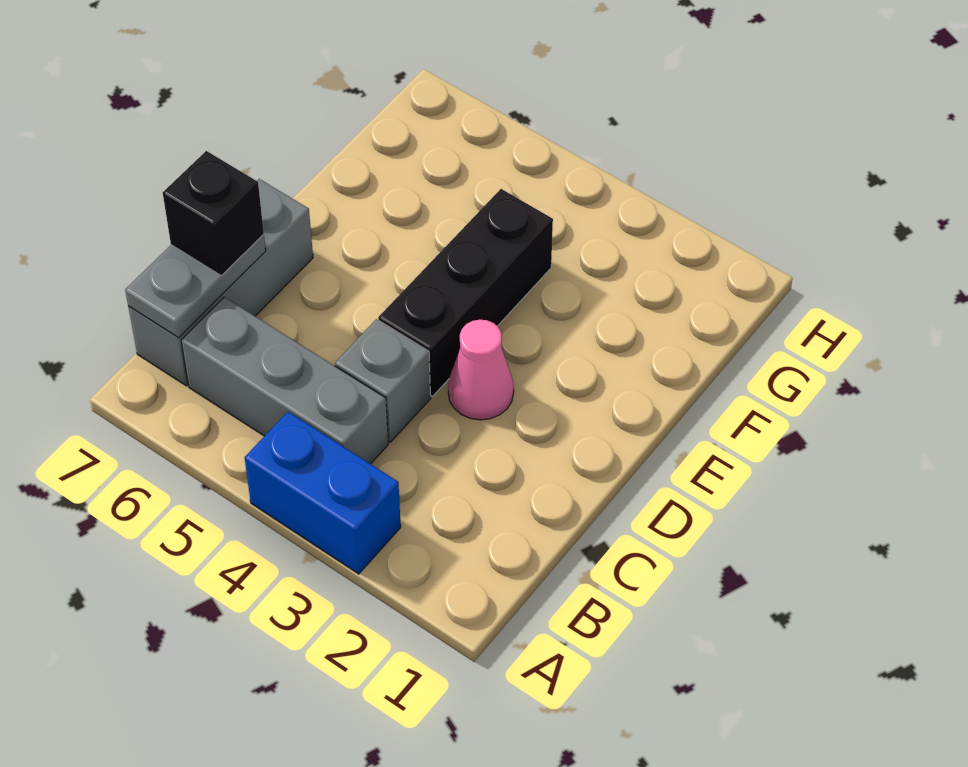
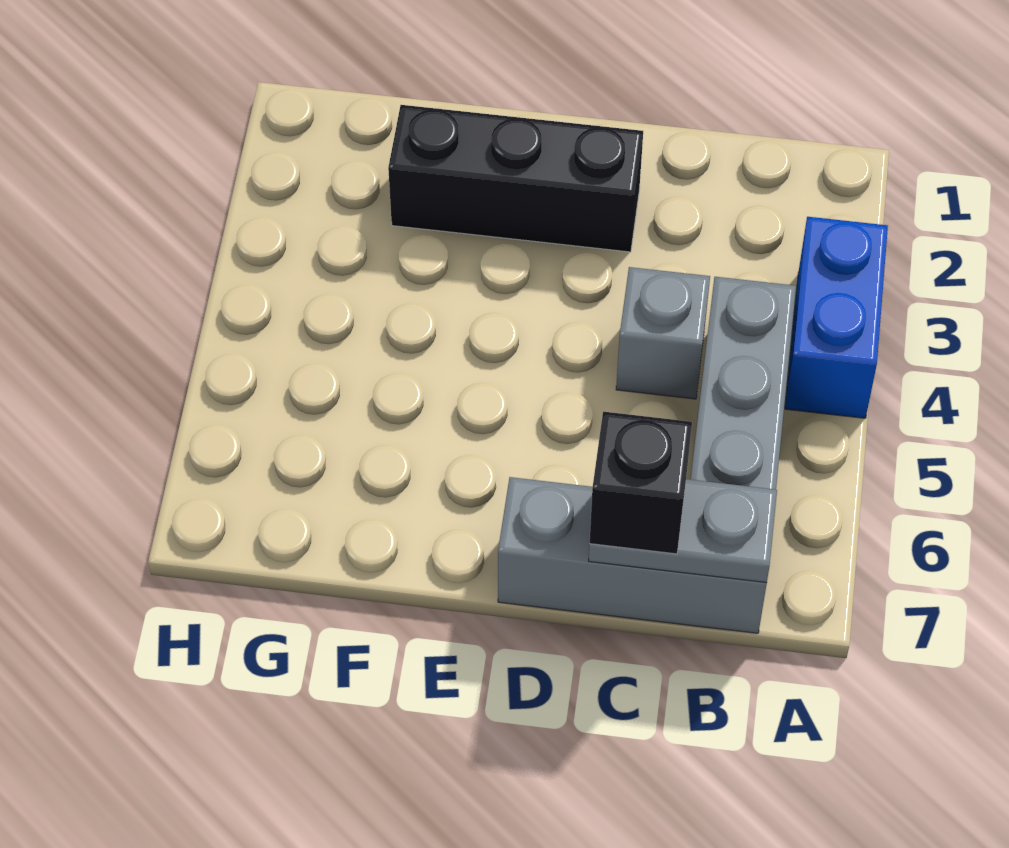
pink cone D3 level 1 -> none
black brick D4:F4 level 1 -> black brick D2:F2 level 1

